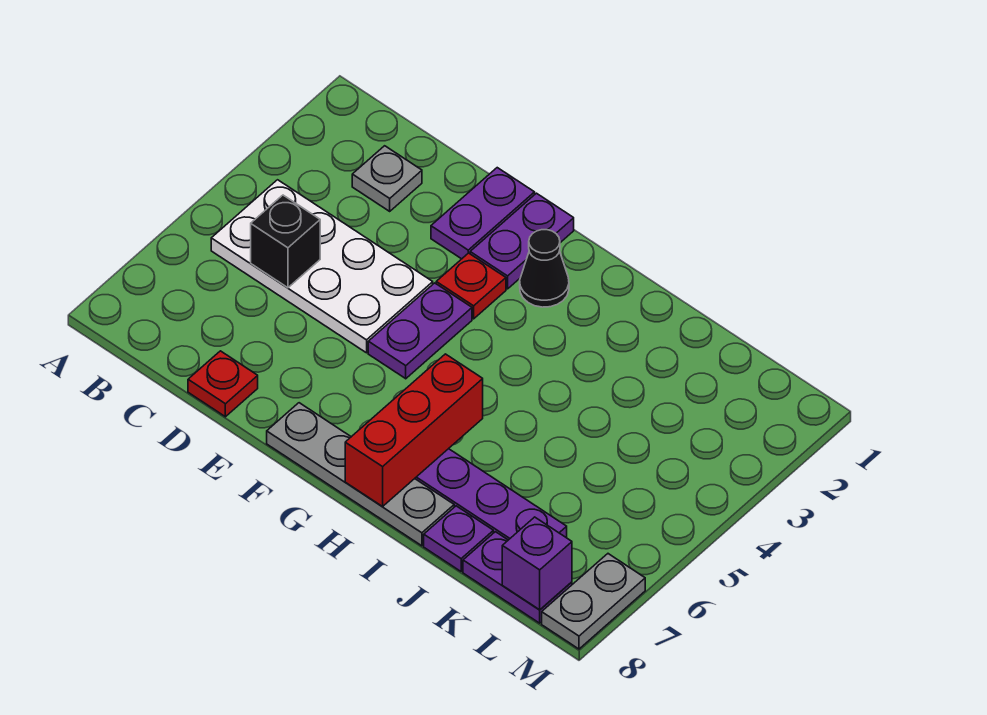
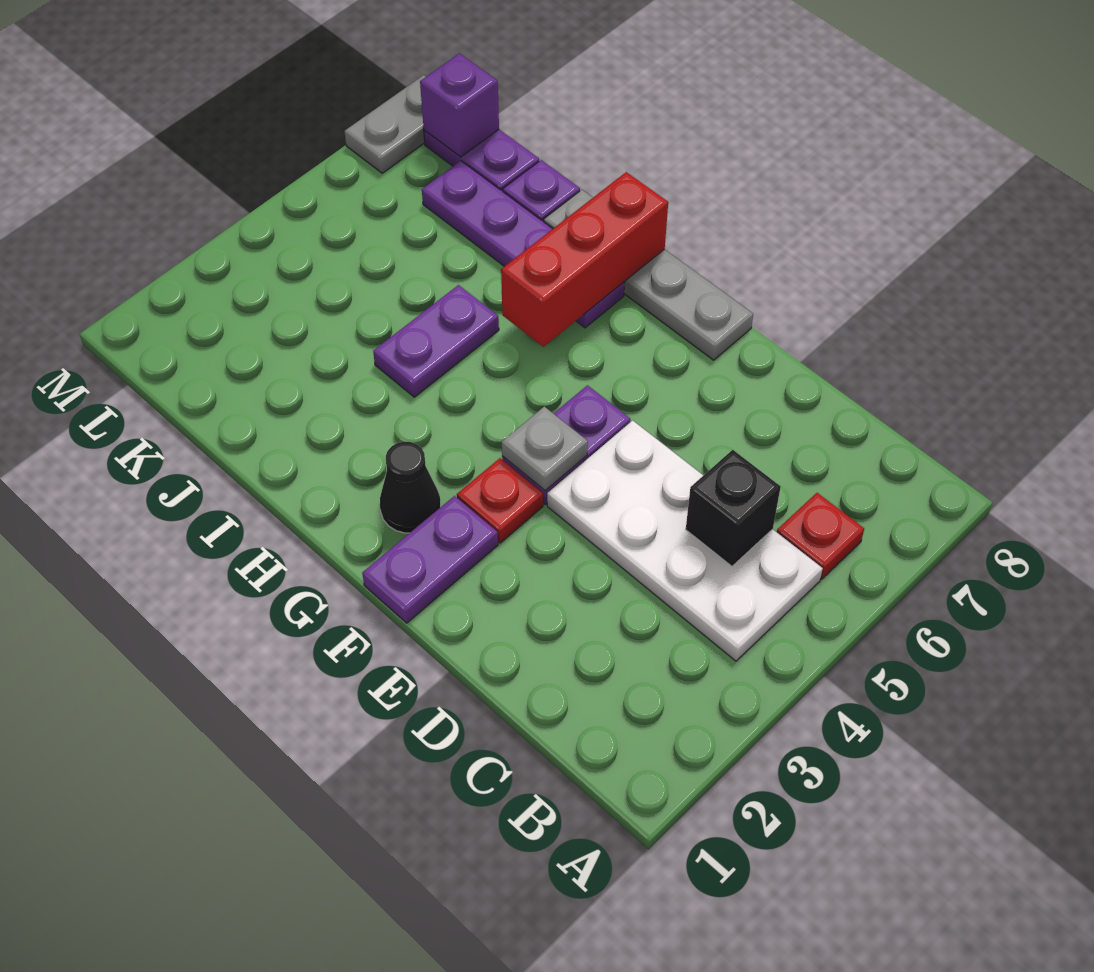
grey plate C2 level 1 -> grey plate F4 level 2
red plate D8 level 1 -> red plate B6 level 1
purple plate E1:E2 level 1 -> purple plate I4:I5 level 1

